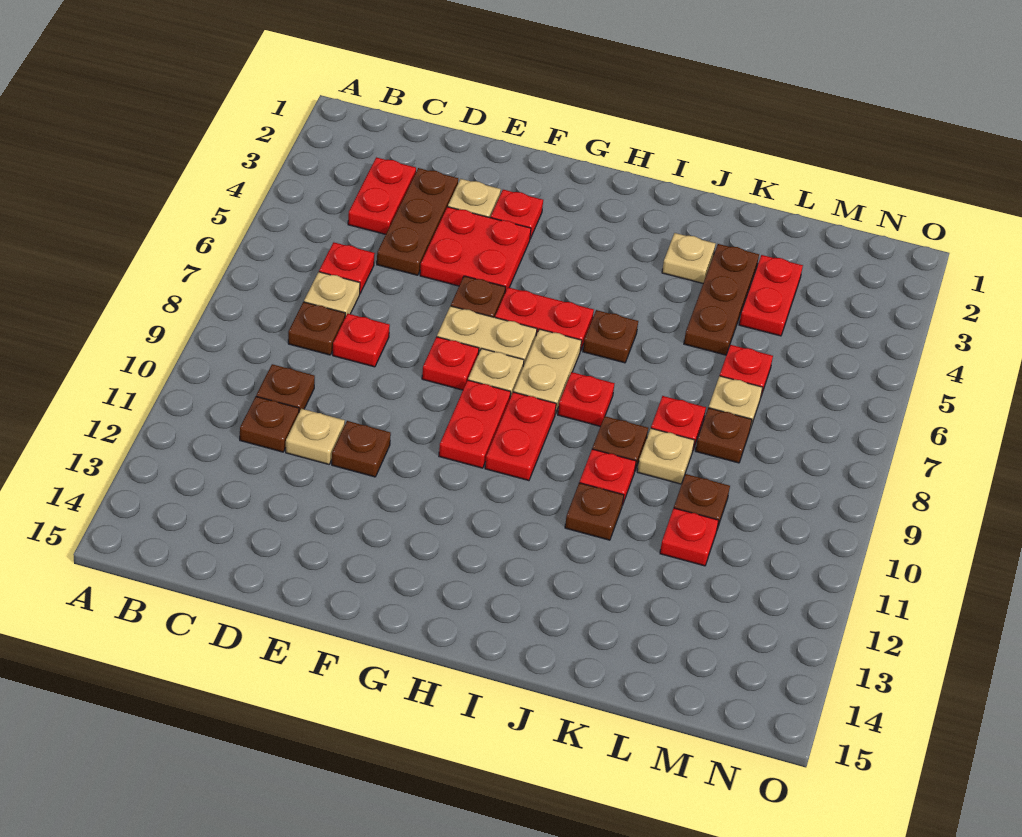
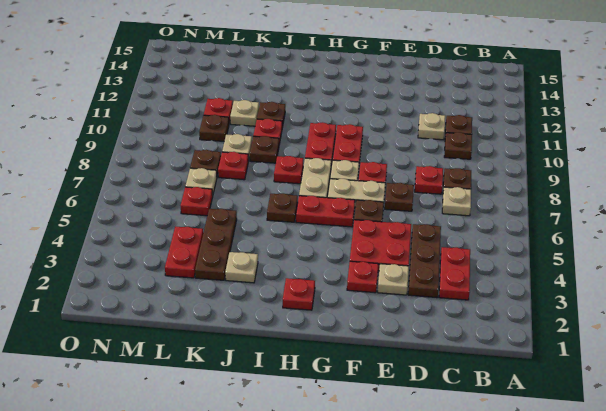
red plate C6 level 1 -> red plate H2 level 1
brown plate E11 level 1 -> brown plate E7 level 1
none -> tan plate K11 level 1

